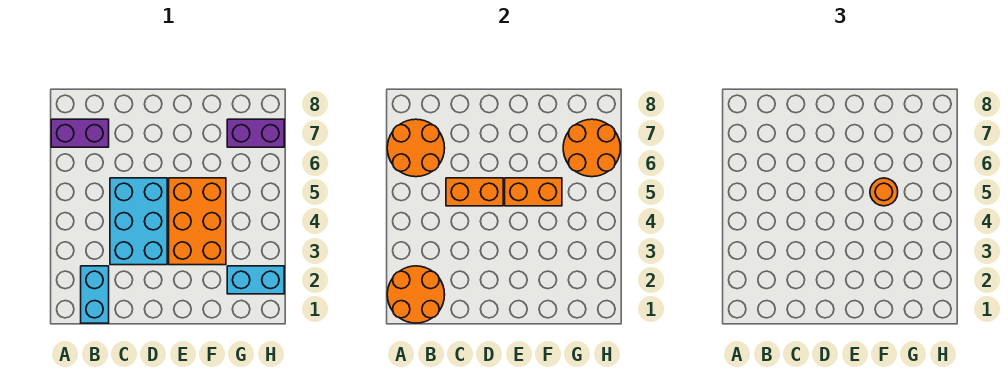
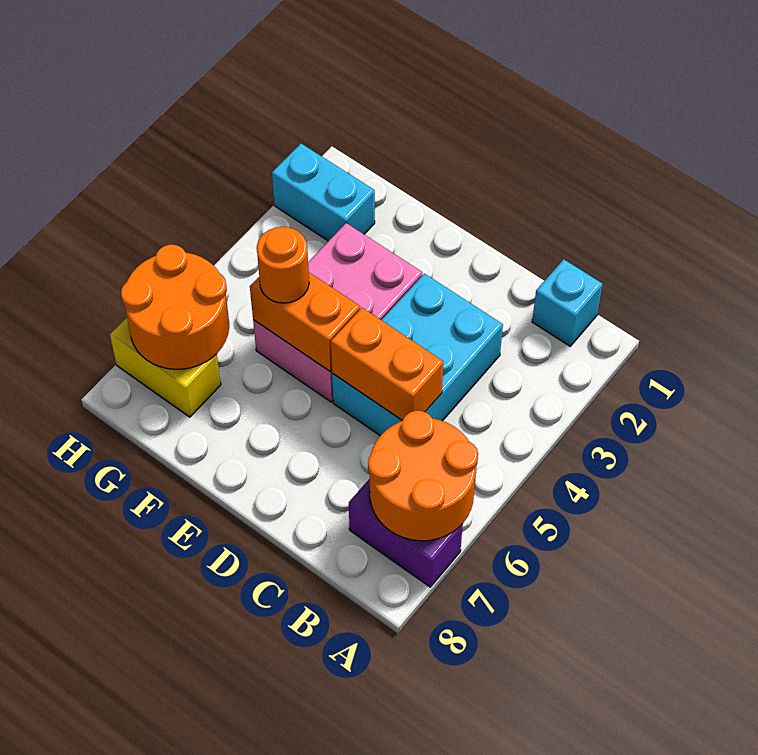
orange round brick A1:B2 level 2 -> none
cyan brick B1:B2 level 1 -> cyan brick B1 level 1
orange brick E3:F5 level 1 -> pink brick E3:F5 level 1
purple brick G7:H7 level 1 -> yellow brick G7:H7 level 1

